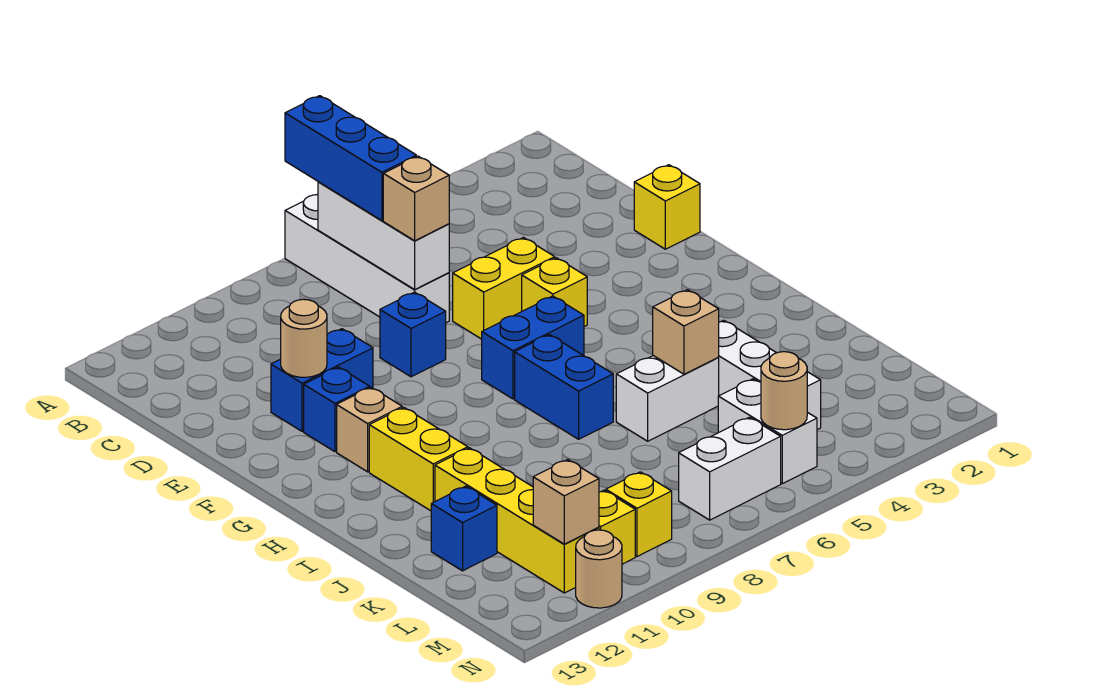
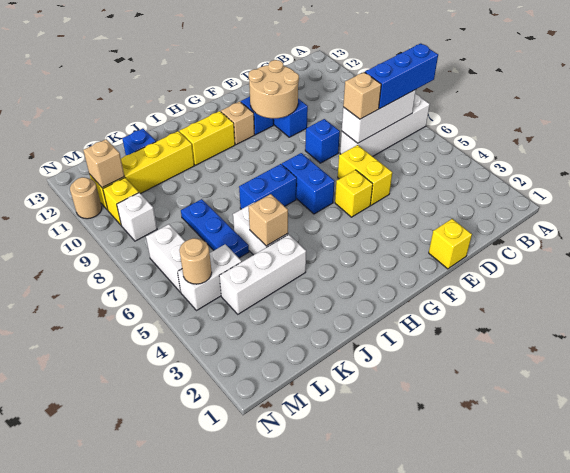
tan round brick E11 level 2 -> tan round brick E10:F11 level 2
none -> blue plate K6:K8 level 1
yellow brick M9 level 1 -> white brick M9 level 1

